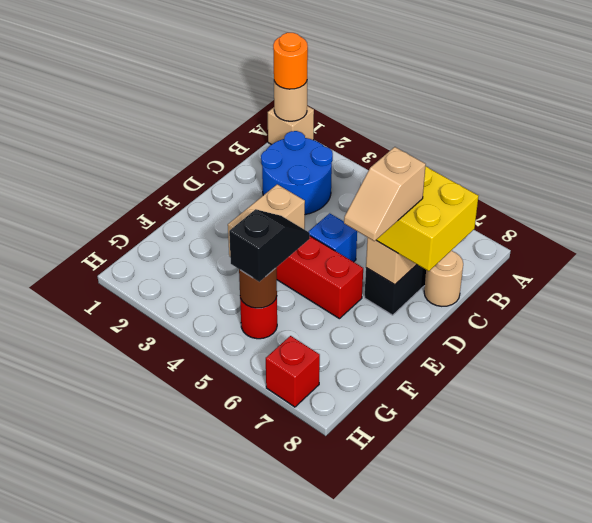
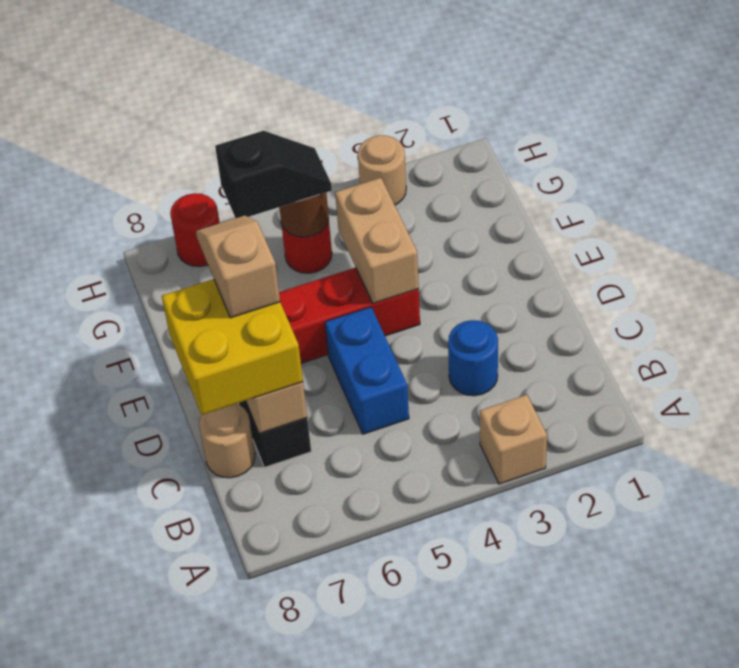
tan brick A1 level 1 -> tan brick A3 level 1
tan round brick A1 level 2 -> tan round brick H3 level 1
orange round brick A1 level 3 -> none
blue round brick B2:C3 level 1 -> blue round brick C3 level 1
blue brick D5 level 1 -> blue brick C5:D5 level 1
black slope F5:G5 level 3 top G -> black slope G5:G6 level 3 top 6
red brick H7 level 1 -> red round brick H7 level 1

